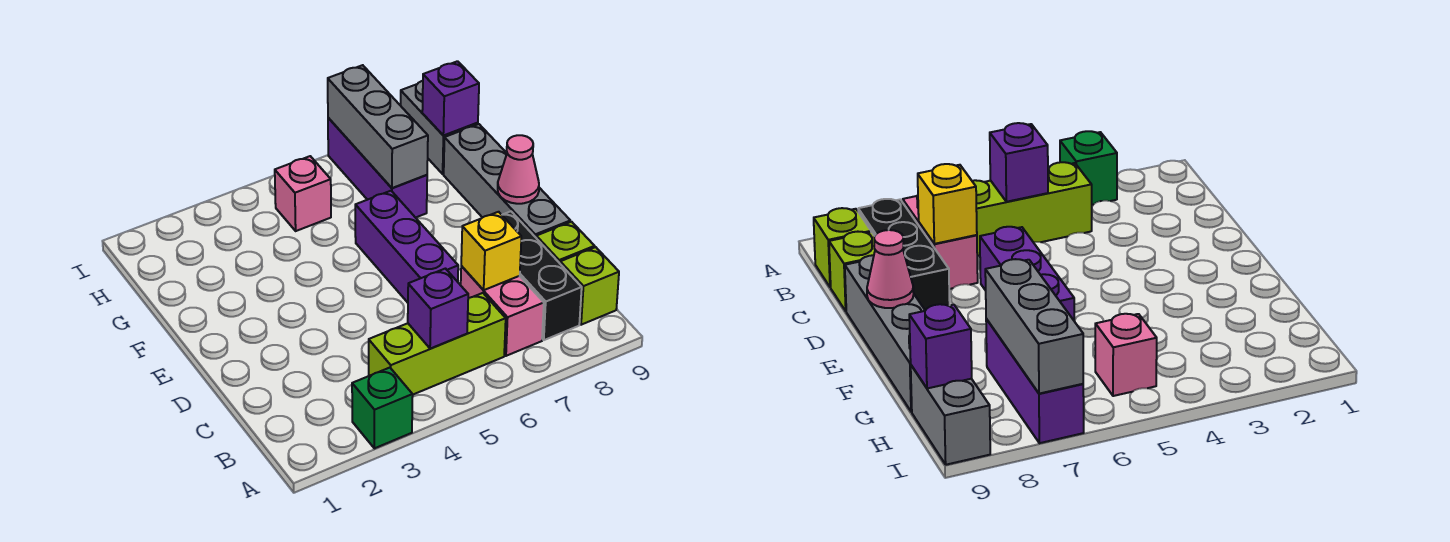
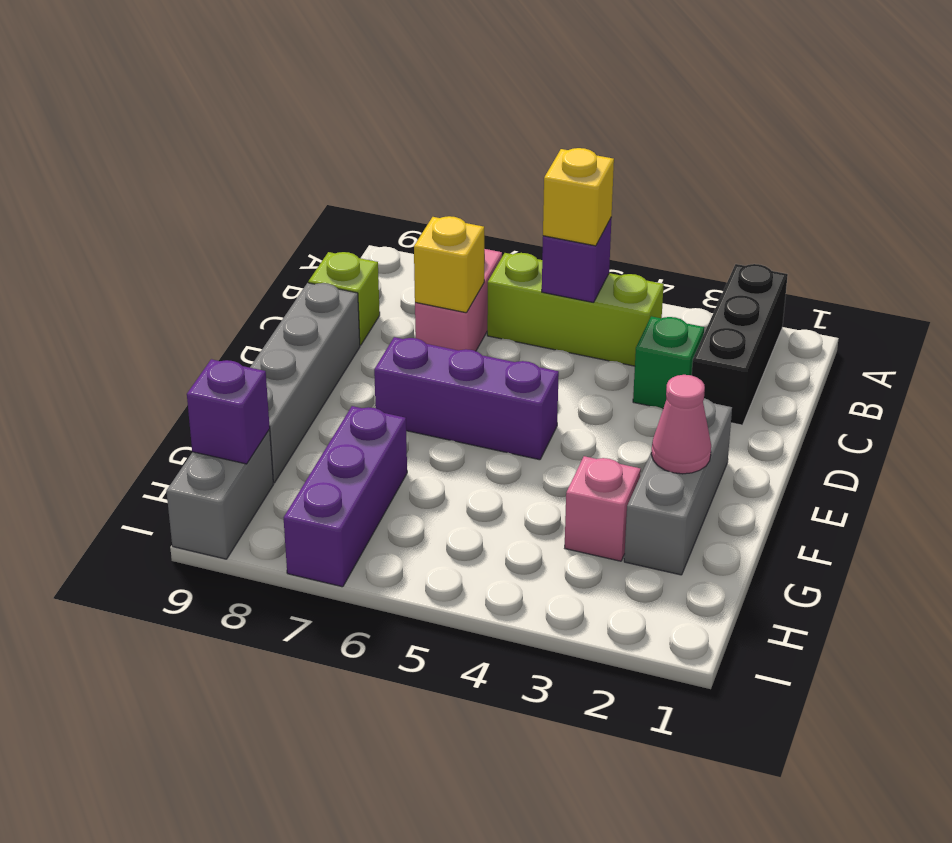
green brick A3 level 1 -> green brick C3 level 1
none -> yellow brick B5 level 3
black brick B8:D8 level 1 -> black brick A2:C2 level 1
lime brick B9 level 1 -> none
purple brick D6:F6 level 1 -> purple brick E5:E7 level 1
pink cone E9 level 2 -> pink cone F2 level 2
grey brick G7:I7 level 2 -> grey brick E2:G2 level 1
pink brick H5 level 1 -> pink brick G3 level 1

